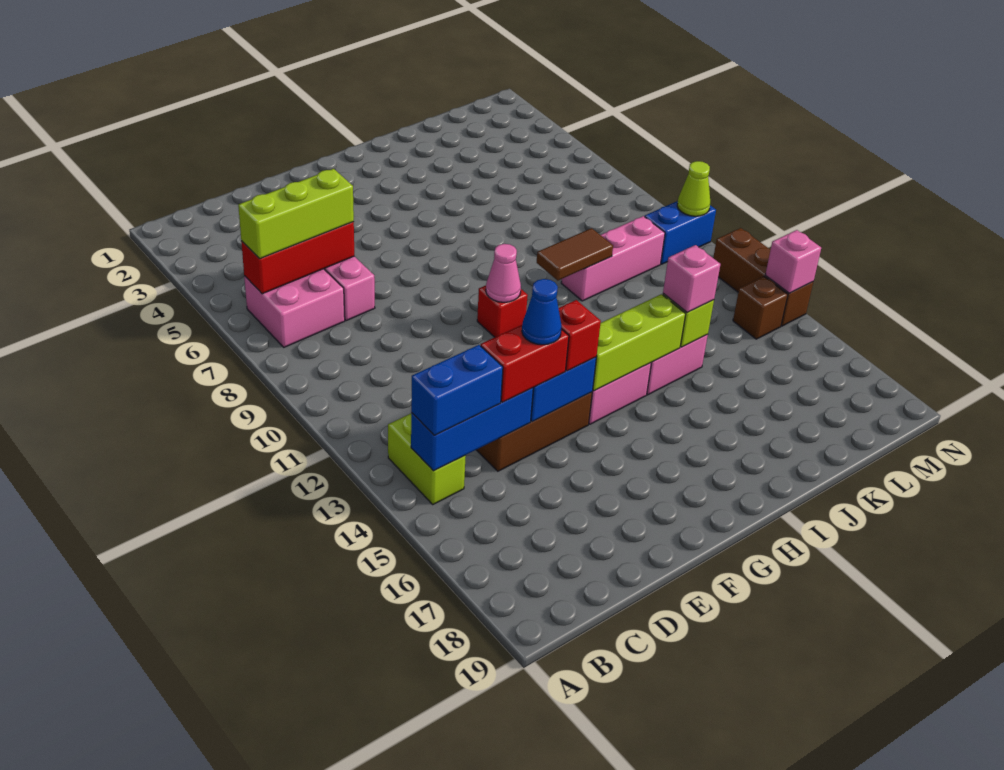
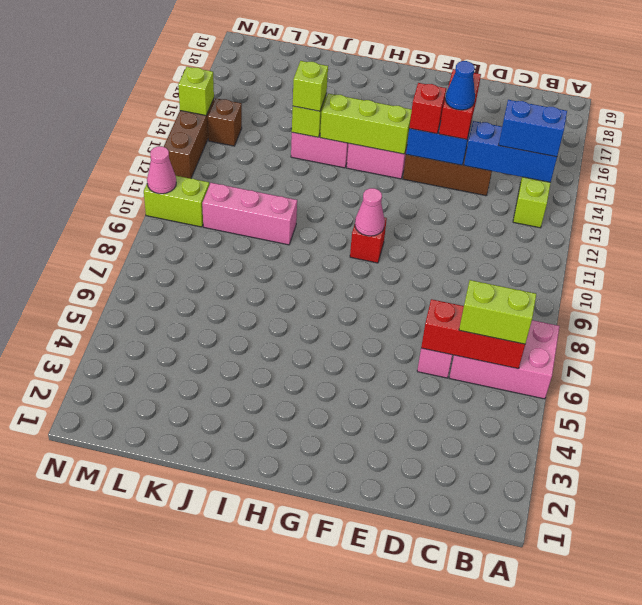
pink brick B6:C7 level 1 -> pink brick A6:C7 level 1
lime brick B6:D6 level 3 -> lime brick B6:C6 level 3
red brick D14:E14 level 3 -> red brick E14:E15 level 3
brown tile I10:J10 level 2 -> none
pink brick J14 level 3 -> lime brick J14 level 3
blue brick M10:N10 level 1 -> lime brick M10:N10 level 1
lime cone N10 level 2 -> pink cone N10 level 2
pink brick N14 level 2 -> lime brick N14 level 2

